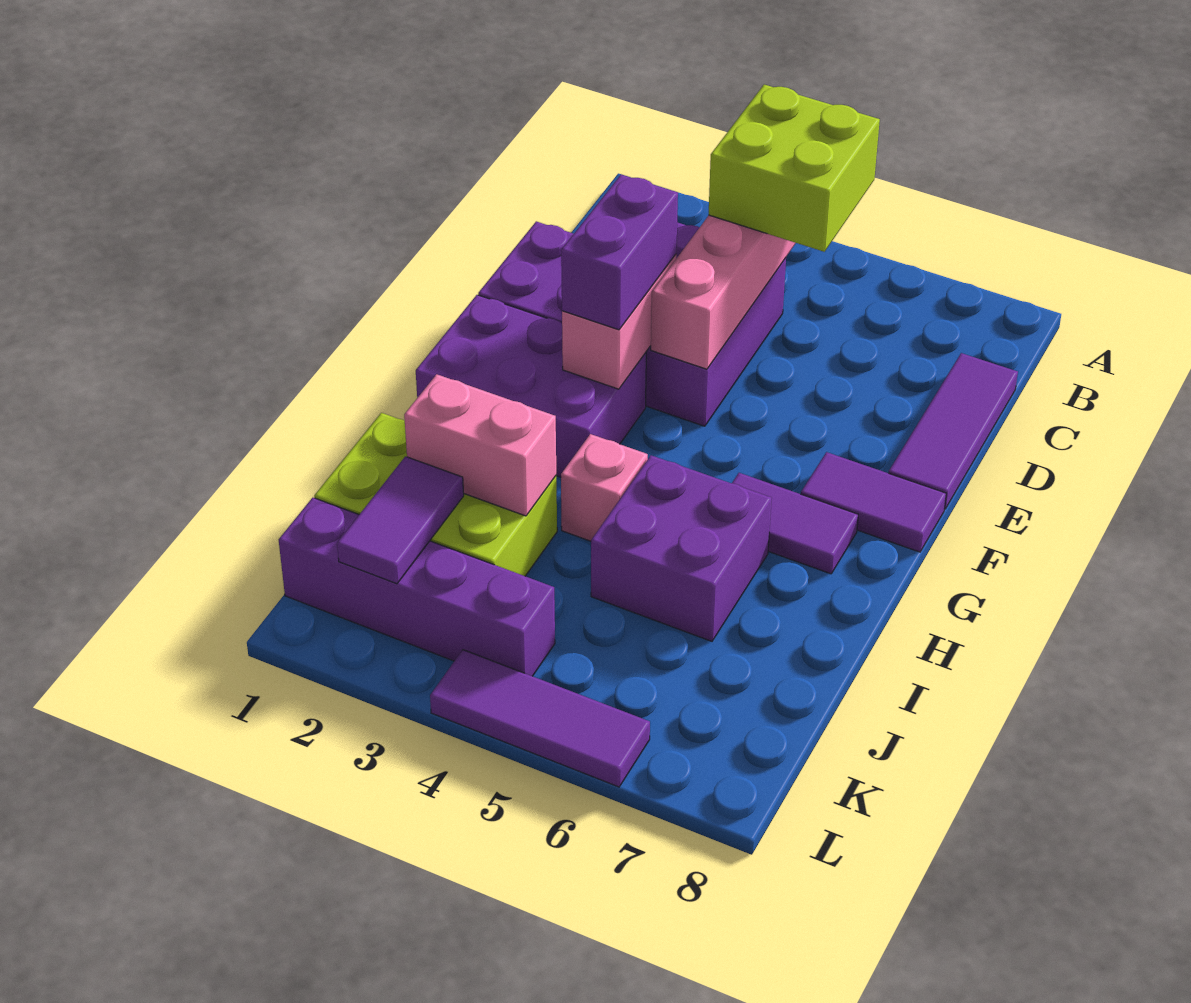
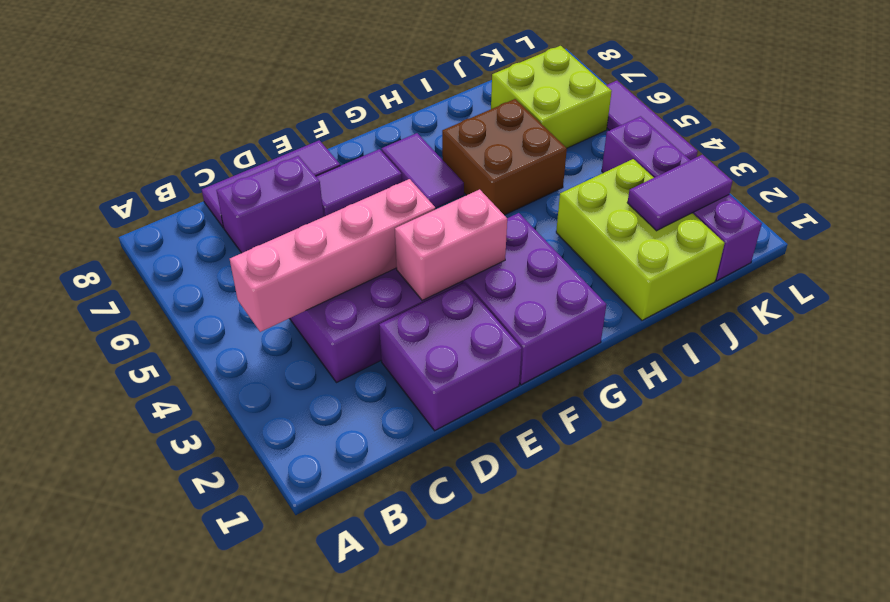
lime brick B4:C5 level 3 -> lime brick J6:K7 level 1
purple brick E3:F3 level 3 -> purple brick C7:D7 level 1
purple tile F7:F8 level 1 -> purple tile E7:F7 level 1
pink brick H4 level 1 -> none
purple brick H5:I6 level 1 -> brown brick H5:I6 level 1
pink brick I2:I3 level 2 -> none

